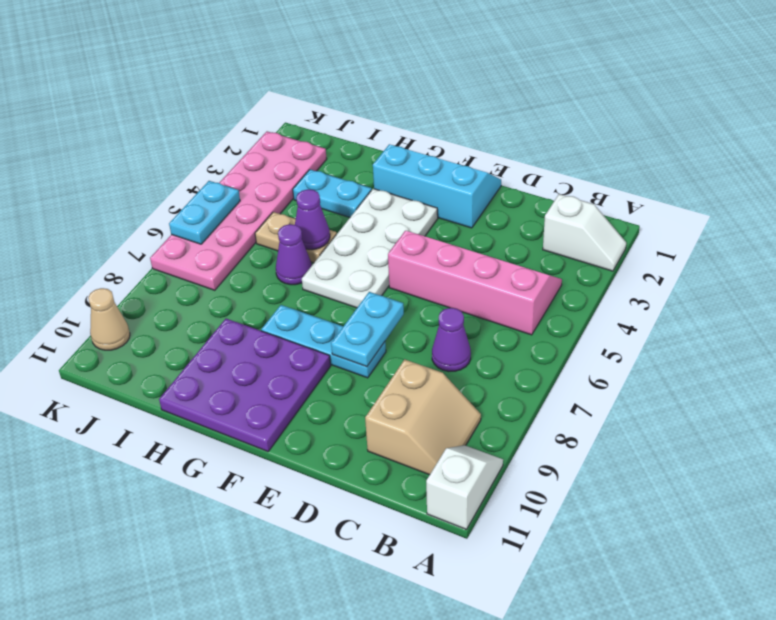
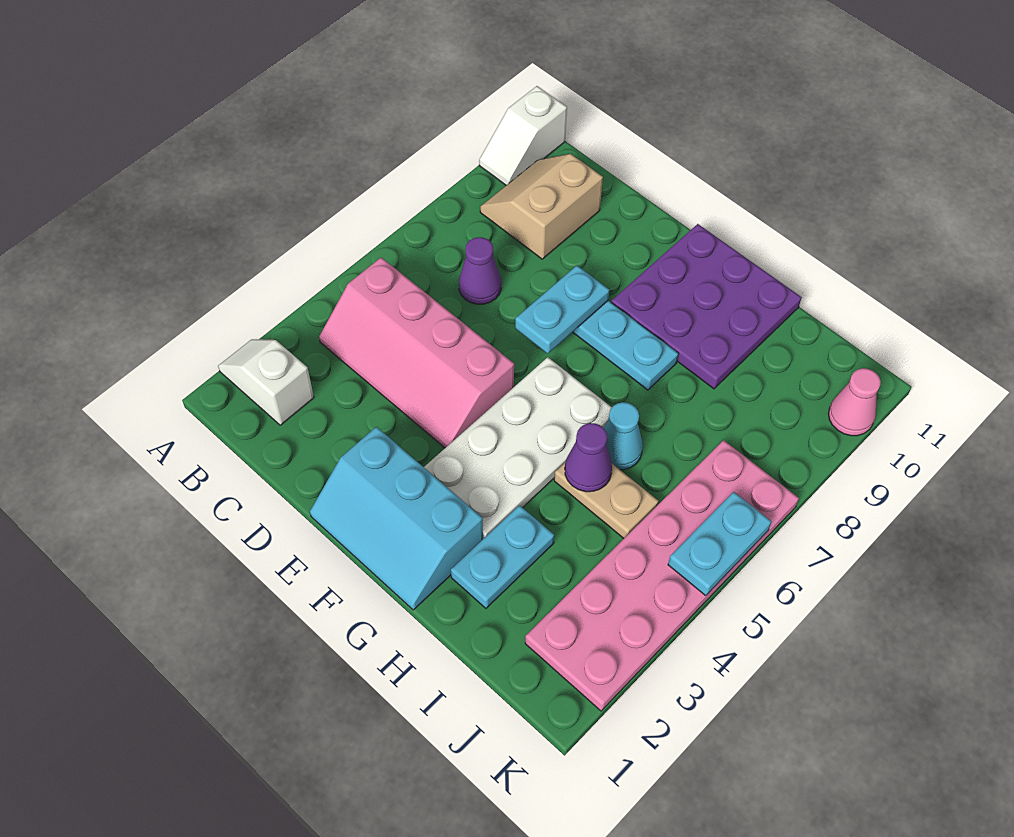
cyan plate H3:I3 level 1 -> cyan plate H2:H3 level 1
purple cone H6 level 1 -> cyan cone H6 level 1
tan cone K10 level 1 -> pink cone K10 level 1

